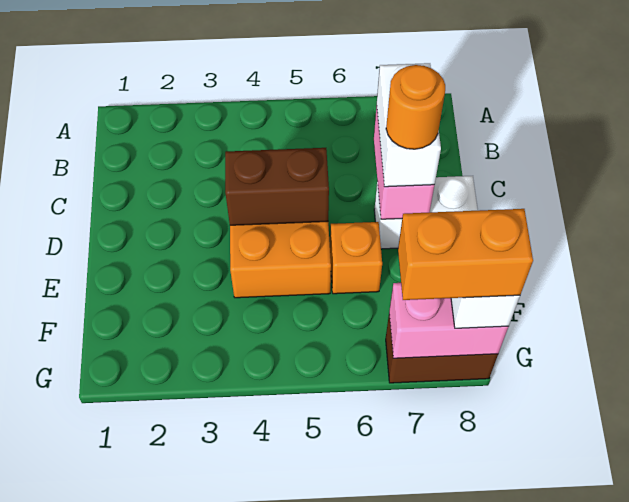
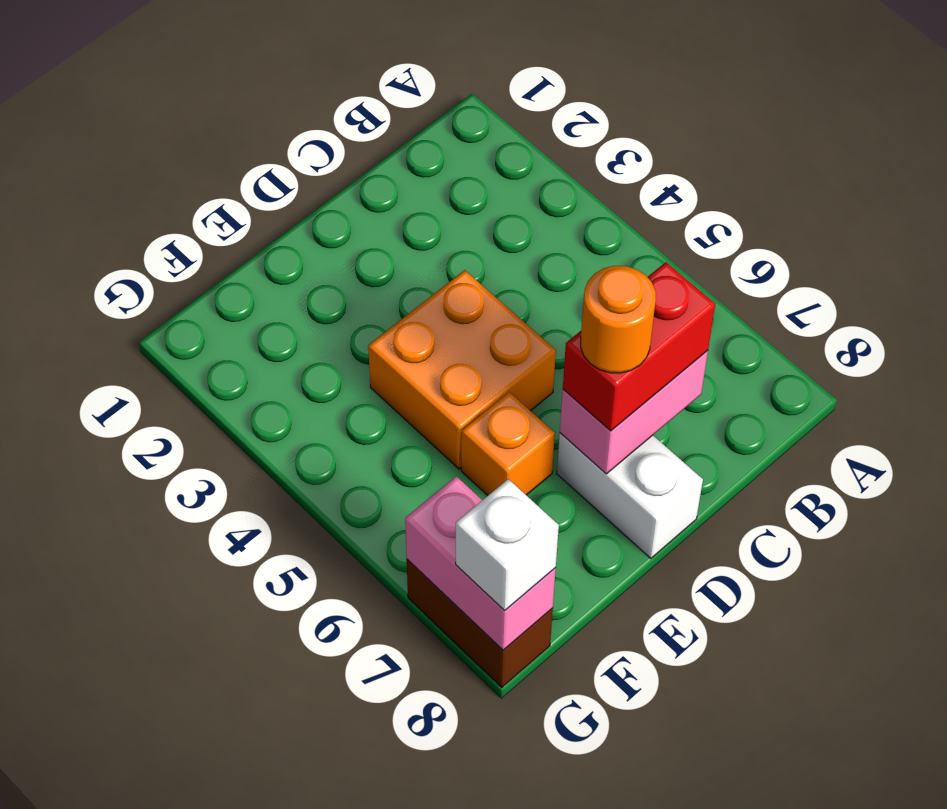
white brick C7:D7 level 3 -> red brick C7:D7 level 3
brown brick D4:D5 level 2 -> none
orange brick G7:G8 level 4 -> none

